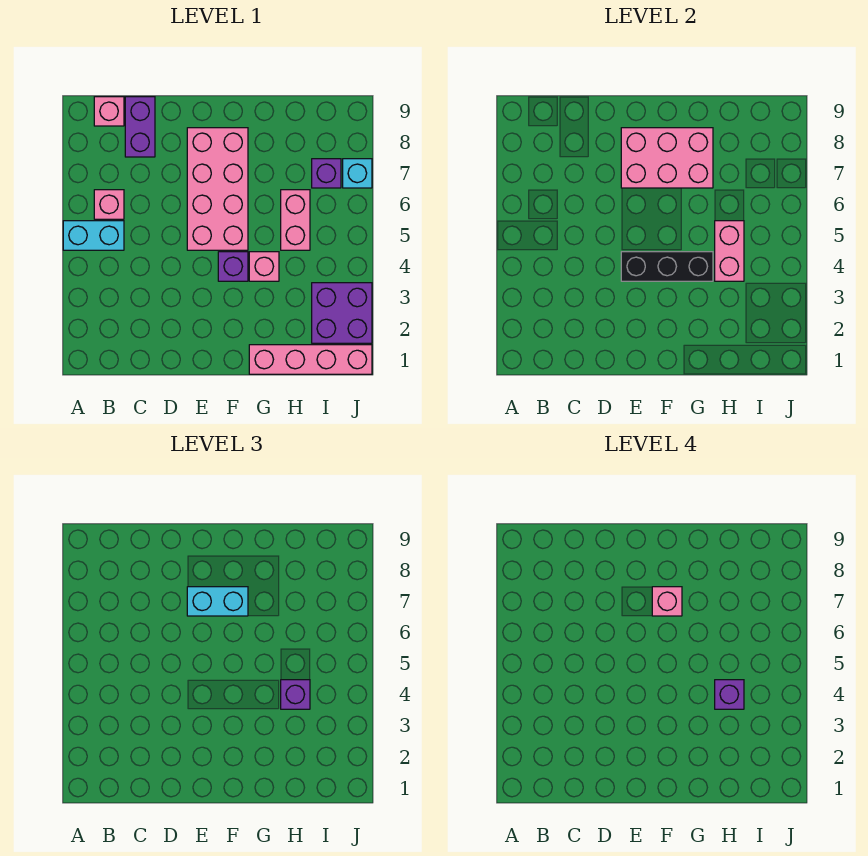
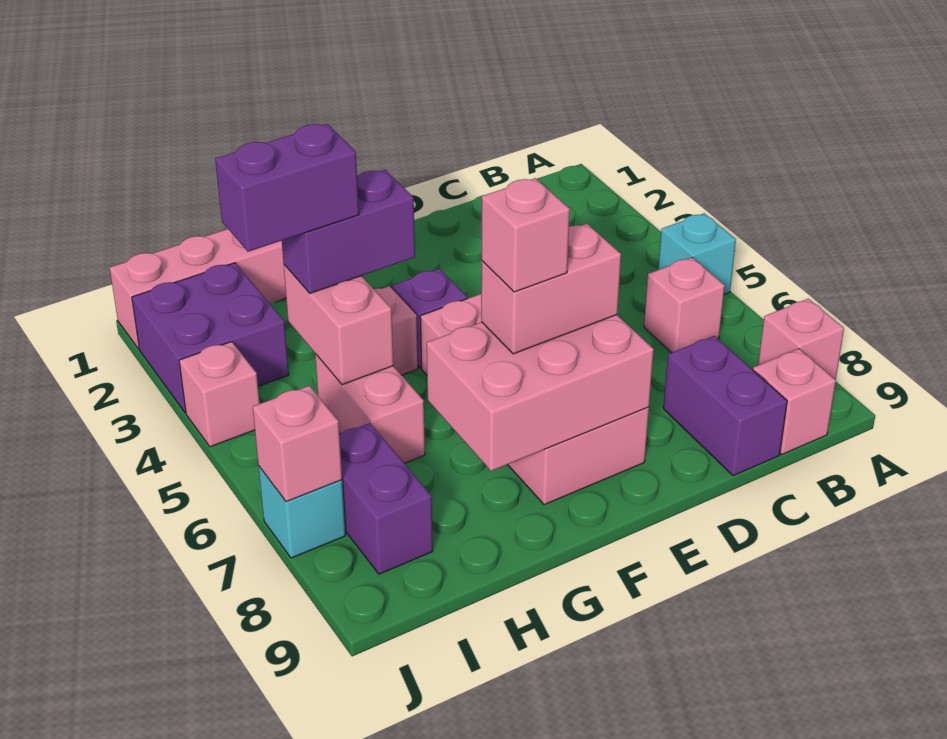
cyan brick A5:B5 level 1 -> cyan brick A5 level 1
none -> pink brick A8 level 1
black brick E4:G4 level 2 -> none
cyan brick E7:F7 level 3 -> pink brick E7:F7 level 3
purple brick H4 level 3 -> purple brick G4:H4 level 3
purple brick H4 level 4 -> purple brick H4:I4 level 4
purple brick I7 level 1 -> purple brick I7:I8 level 1
none -> pink brick J4 level 1
none -> pink brick J7 level 2

